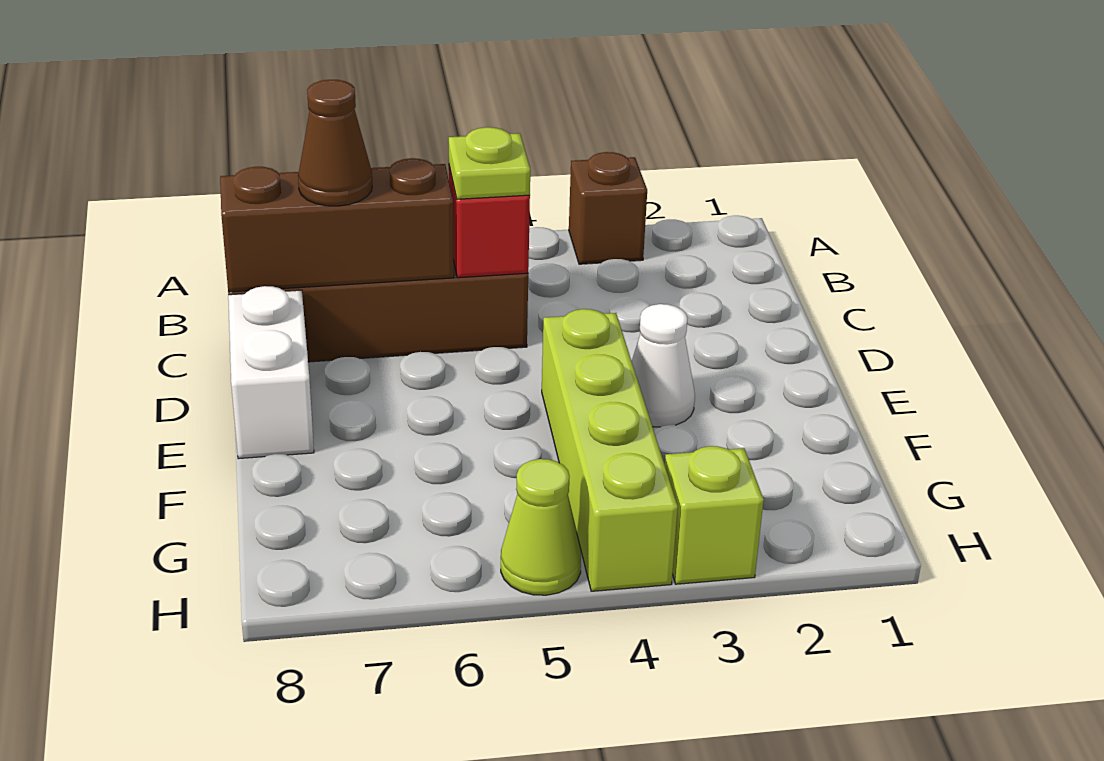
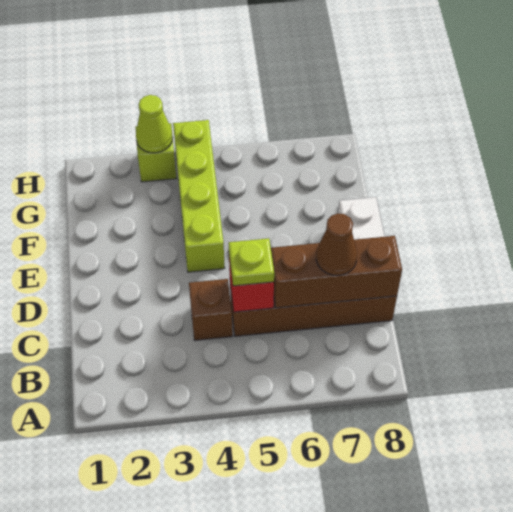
brown brick A3 level 1 -> brown brick C4 level 1
white cone E3 level 1 -> none
lime cone H5 level 1 -> lime cone H3 level 2

